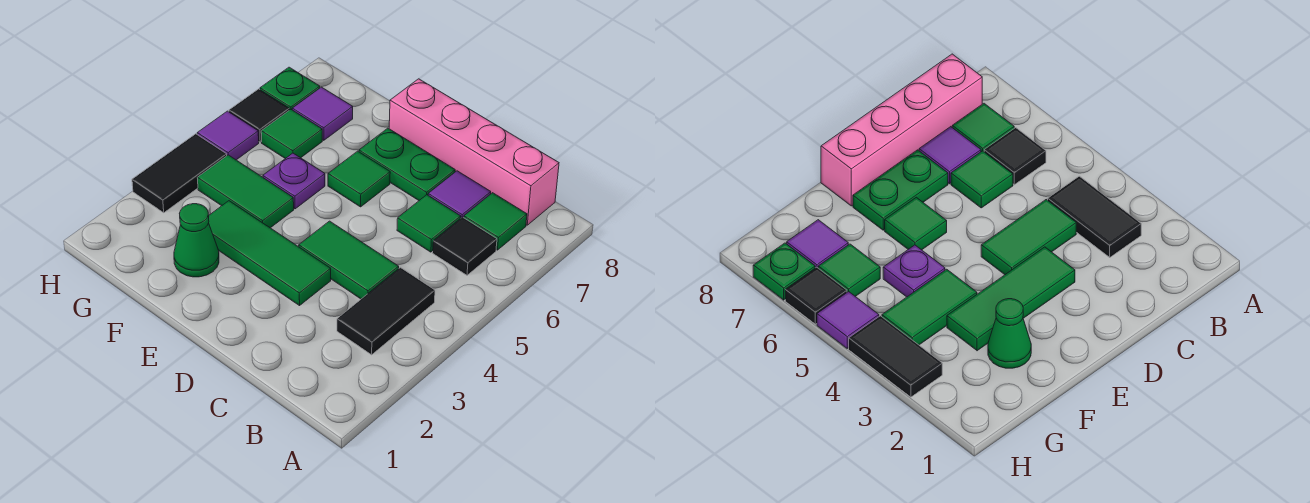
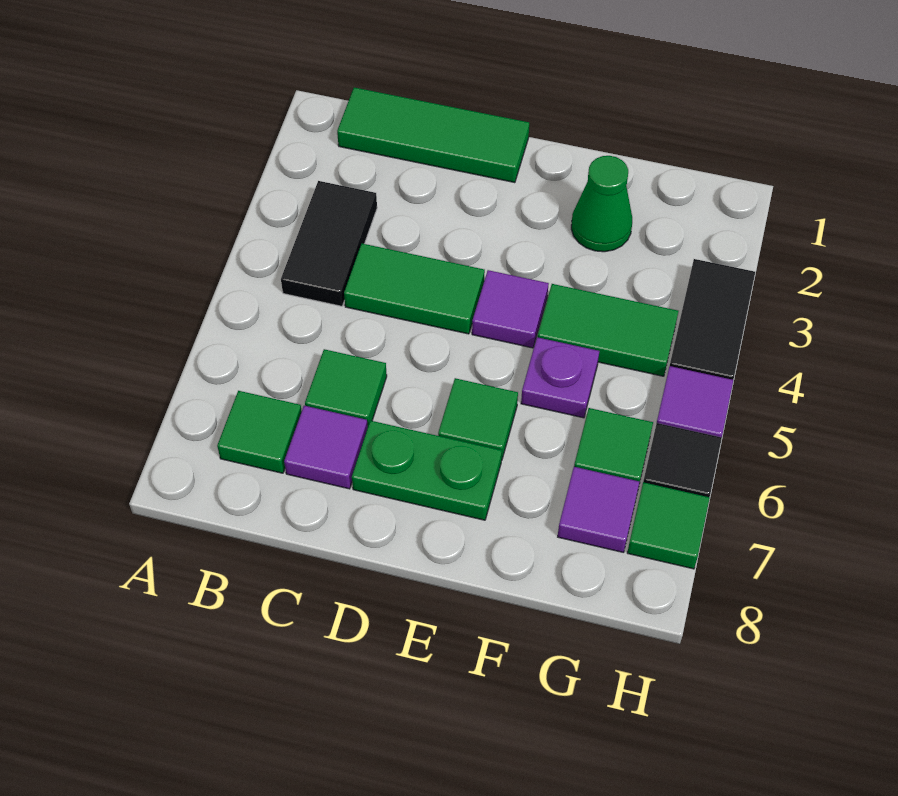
black tile B6 level 1 -> none
pink brick B8:E8 level 1 -> none
green tile D3:F3 level 1 -> green tile B1:D1 level 1
none -> purple tile E4 level 1
green plate H7 level 1 -> green tile H7 level 1

